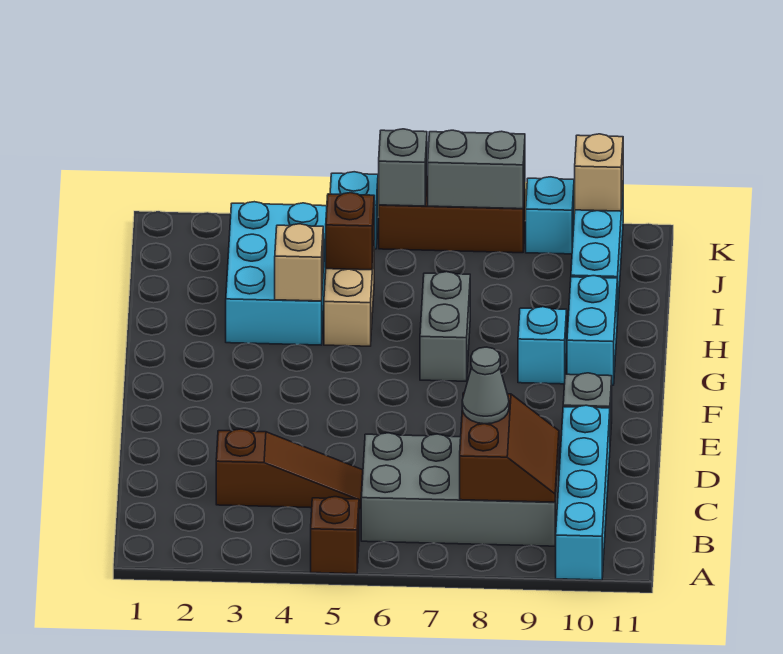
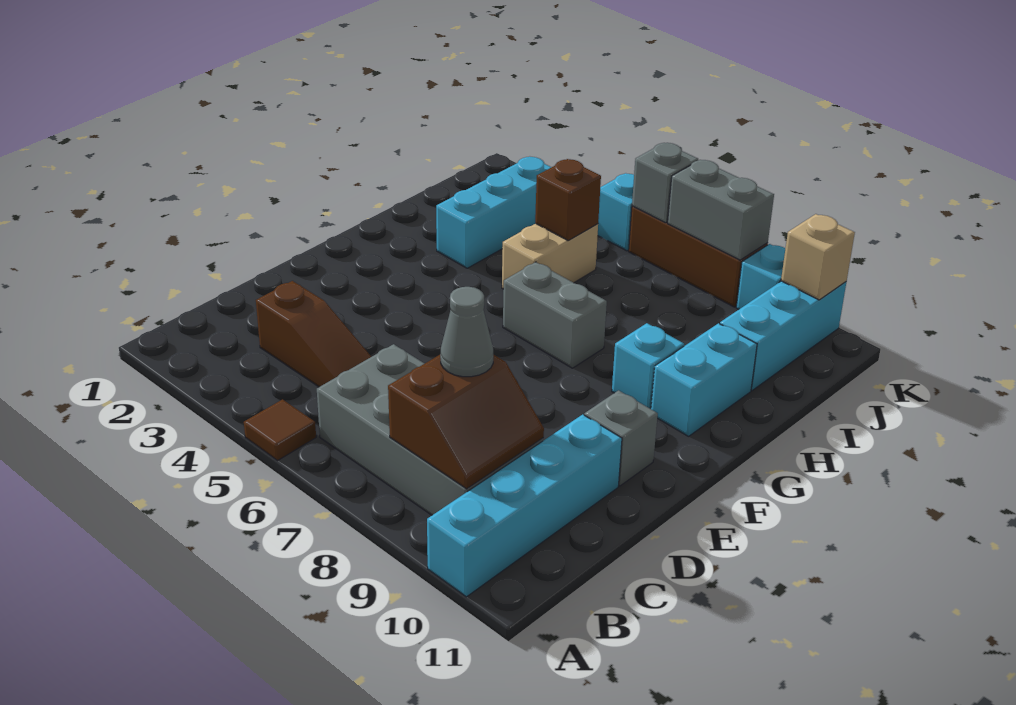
brown brick A5 level 1 -> brown tile A5 level 1
grey brick G7:H7 level 1 -> grey brick G6:G7 level 1
cyan brick H3:J4 level 1 -> cyan brick H3:J3 level 1
tan brick H4 level 2 -> none

